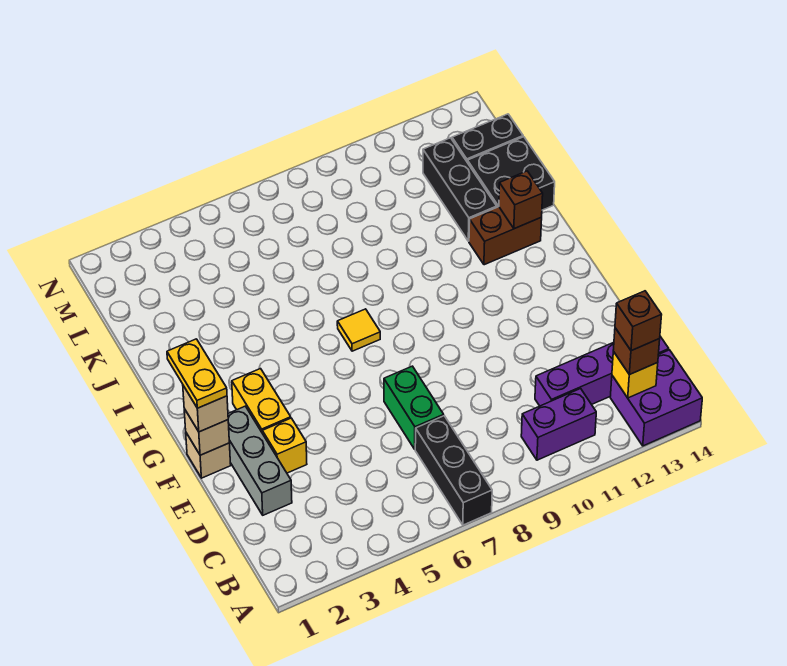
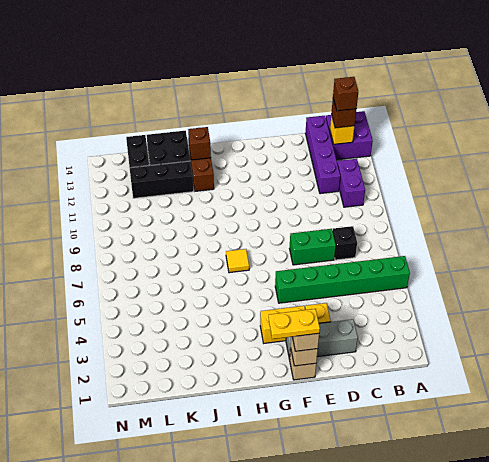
none -> green brick A5:F5 level 1
black brick A7:C7 level 1 -> black brick C7 level 1

